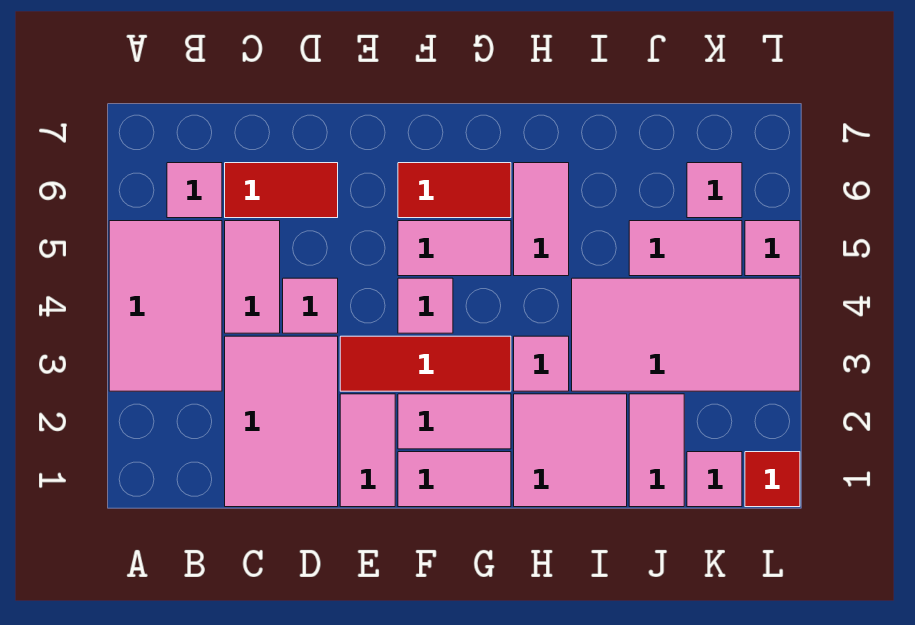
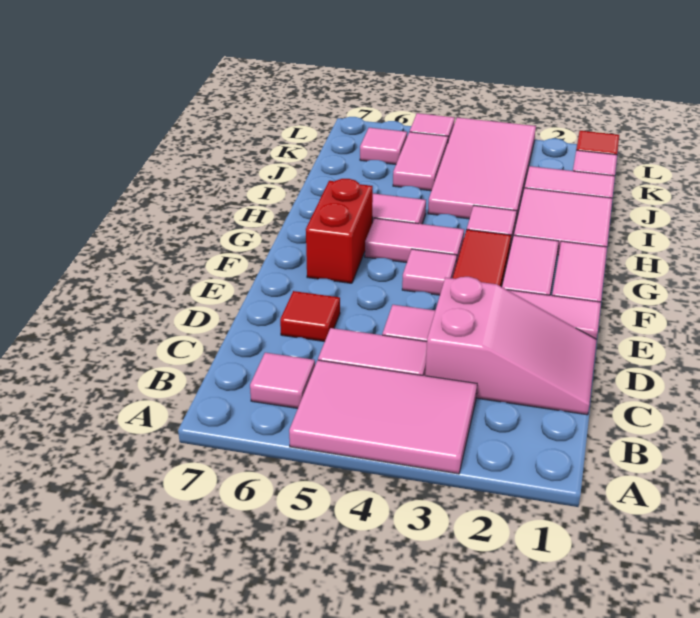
pink tile C1:D3 level 1 -> pink slope C1:D3 level 1 top 3
red tile C6:D6 level 1 -> red tile D6 level 1
pink tile F5:G5 level 1 -> pink tile G4:G5 level 1
red tile F6:G6 level 1 -> red brick F6:G6 level 1

